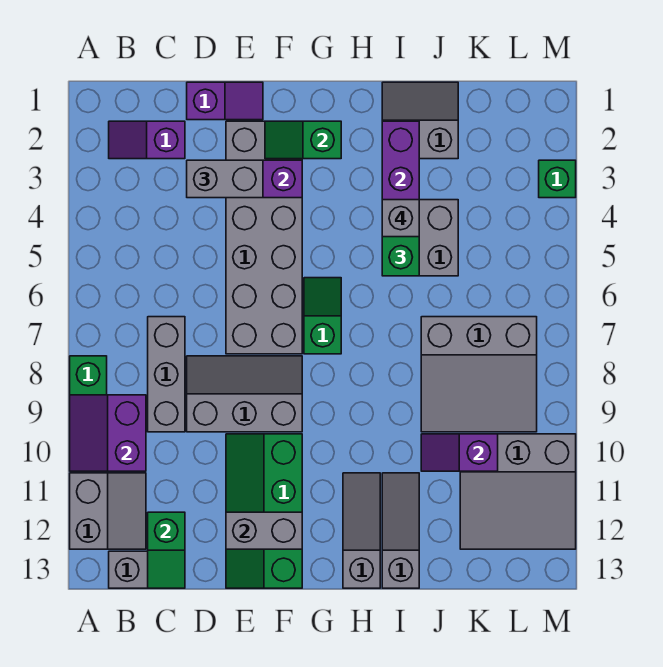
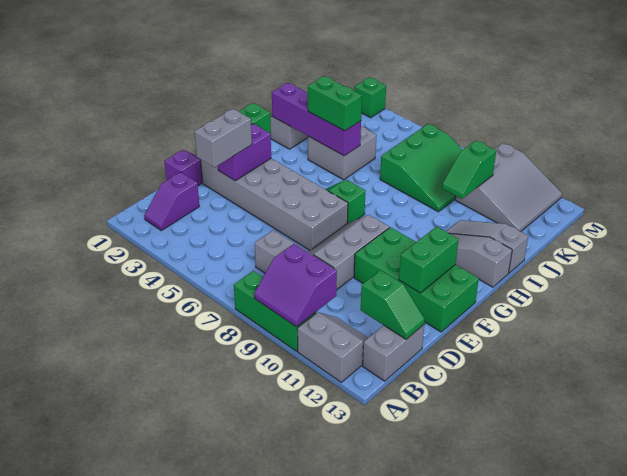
green slope E10:F13 level 1 top F -> green brick E10:F13 level 1
grey brick E12:F12 level 2 -> green brick E12:F12 level 2
grey brick I4 level 4 -> none
grey slope J7:L9 level 1 top 7 -> green slope J7:L9 level 1 top 7
purple slope J10:K10 level 2 top K -> green slope J10:K10 level 2 top K

